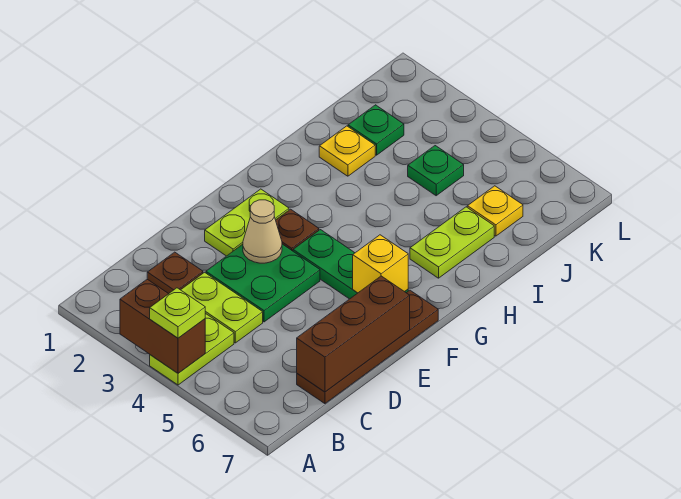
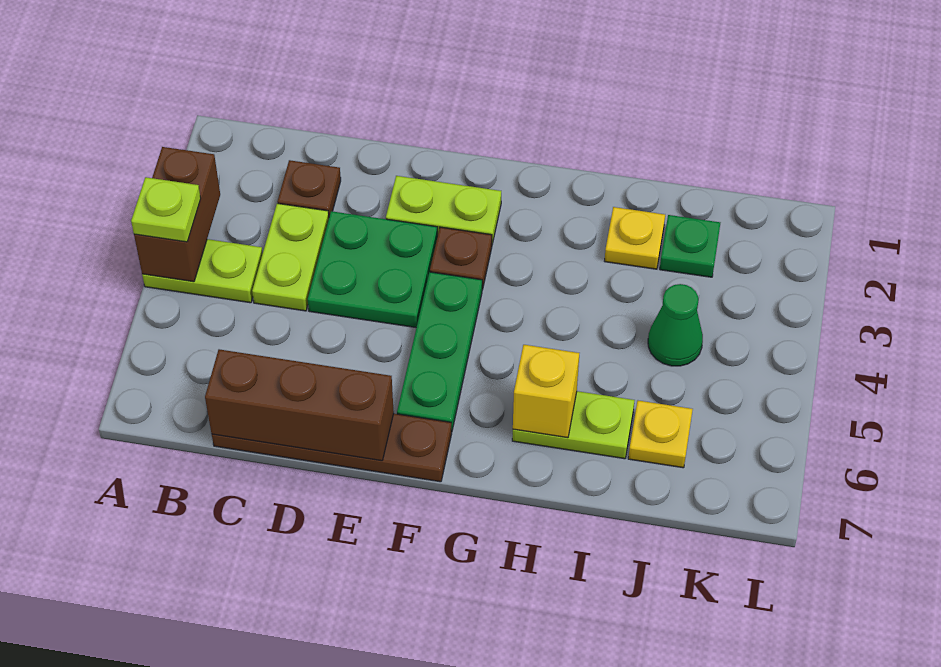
tan cone E3 level 2 -> none
yellow brick F6 level 2 -> yellow brick H6 level 2
green plate J4 level 1 -> green cone J4 level 1

